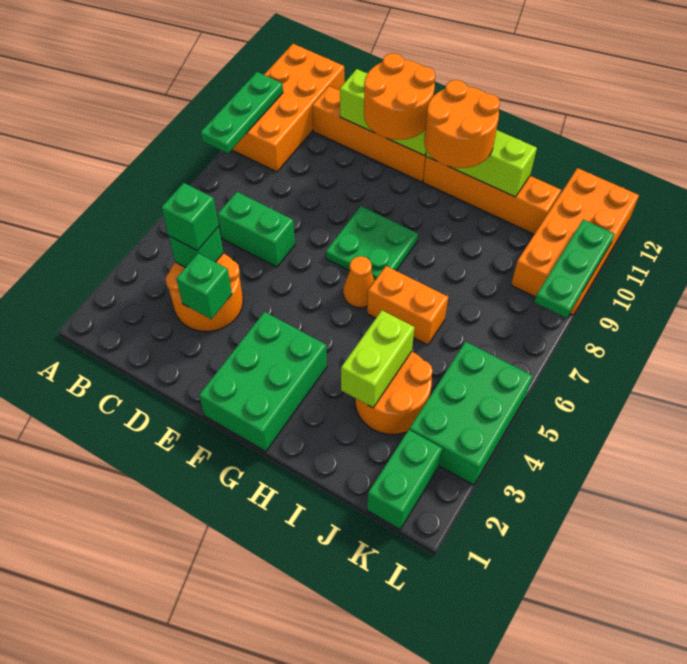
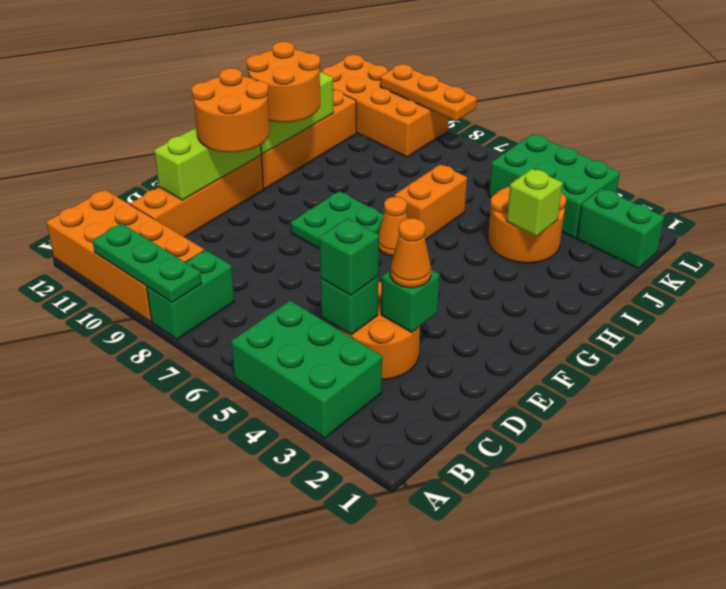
green brick C6:D6 level 1 -> green brick A8:B8 level 1
none -> orange cone D3 level 3
green brick F1:G3 level 1 -> green brick A3:B5 level 1
lime brick I3:I4 level 2 -> lime brick I3 level 2
green plate L8:L10 level 2 -> orange plate L8:L10 level 2

